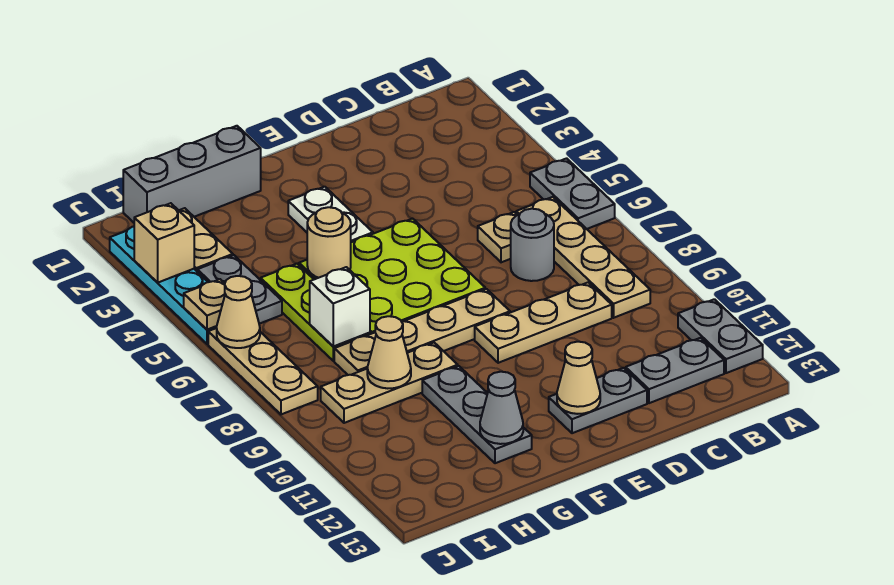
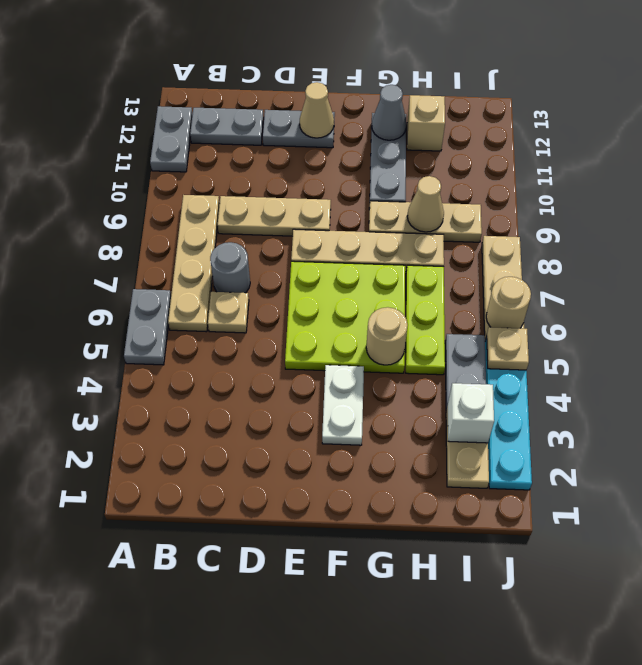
grey brick G1:I1 level 1 -> none
white brick H7 level 2 -> white brick I3 level 2
tan brick J3 level 2 -> tan brick H12 level 1
tan cone J6 level 2 -> tan round brick J6 level 2

